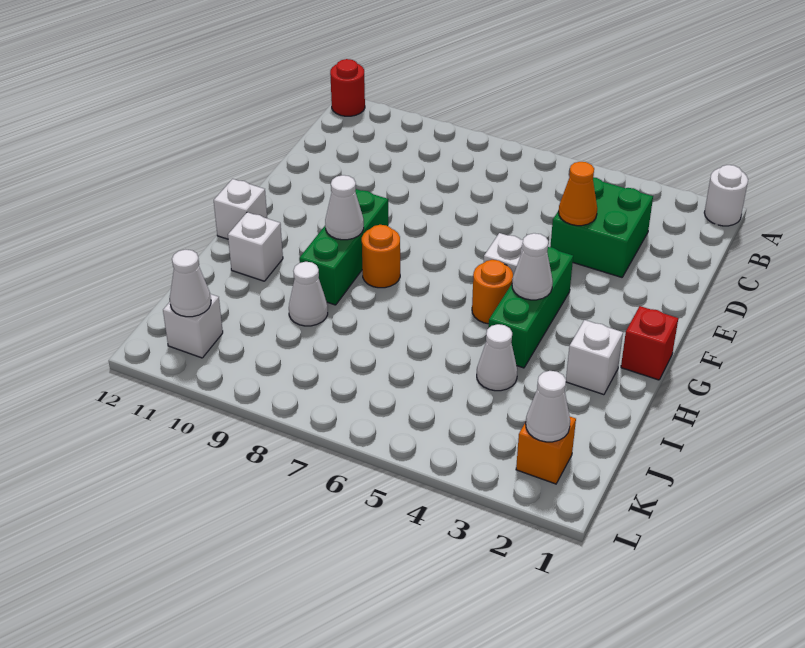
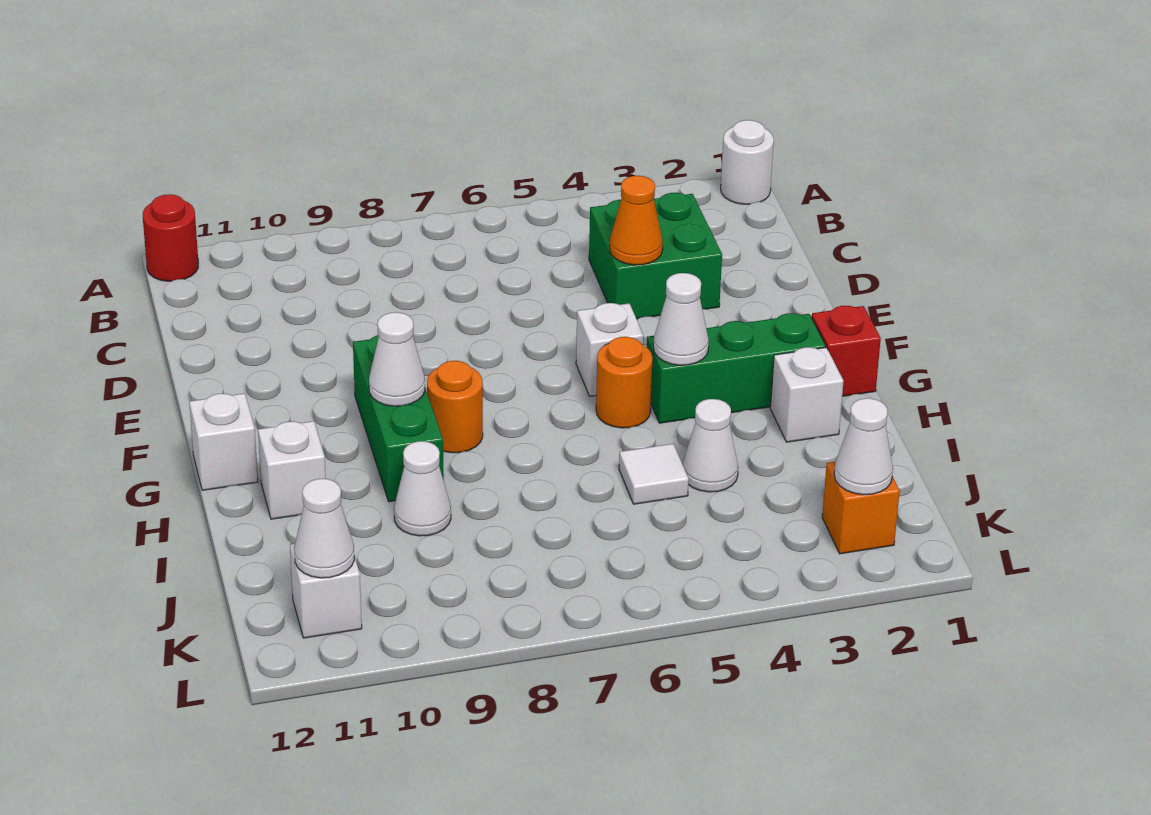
green brick F4:H4 level 1 -> green brick G2:G4 level 1
none -> white tile I5 level 1

